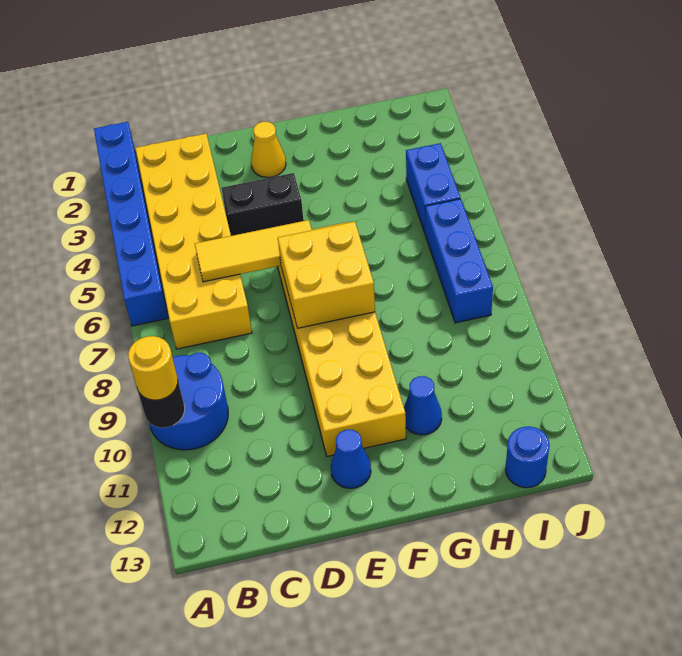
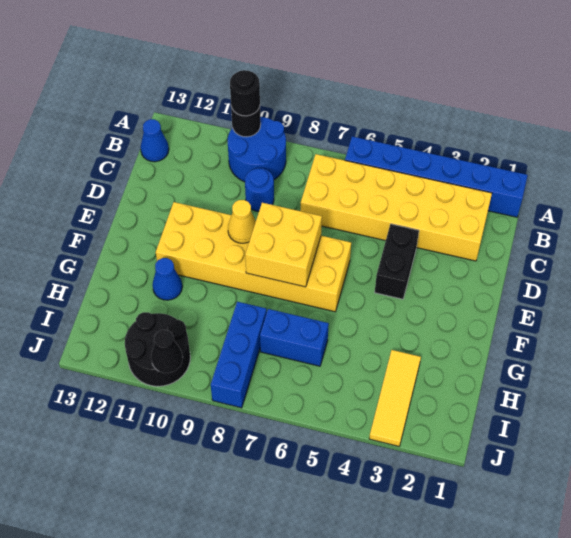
yellow round brick A10 level 3 -> black round brick A10 level 3
yellow tile C6:E6 level 2 -> yellow tile H3:J3 level 1
yellow cone E2 level 1 -> yellow cone E9 level 2
blue cone E12 level 1 -> blue cone B13 level 1
blue brick I4:I5 level 1 -> blue brick H6:H7 level 1
blue brick I6:I8 level 1 -> blue brick H8:J8 level 1
none -> black round brick I10:J11 level 1
blue round brick I13 level 1 -> blue round brick C9 level 1
none -> black cone J10 level 2

